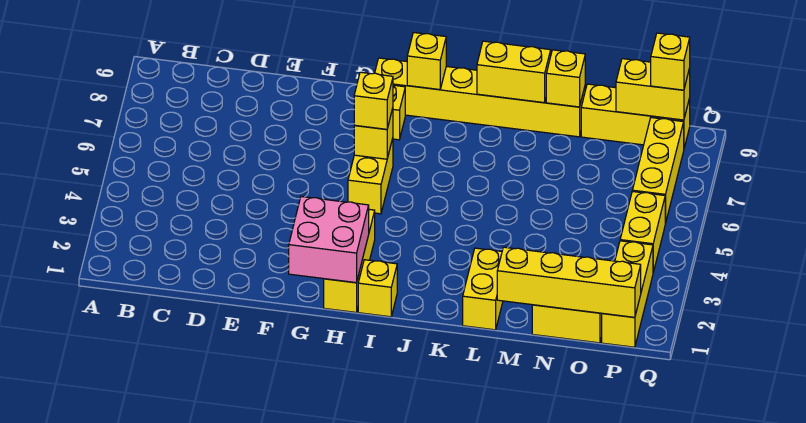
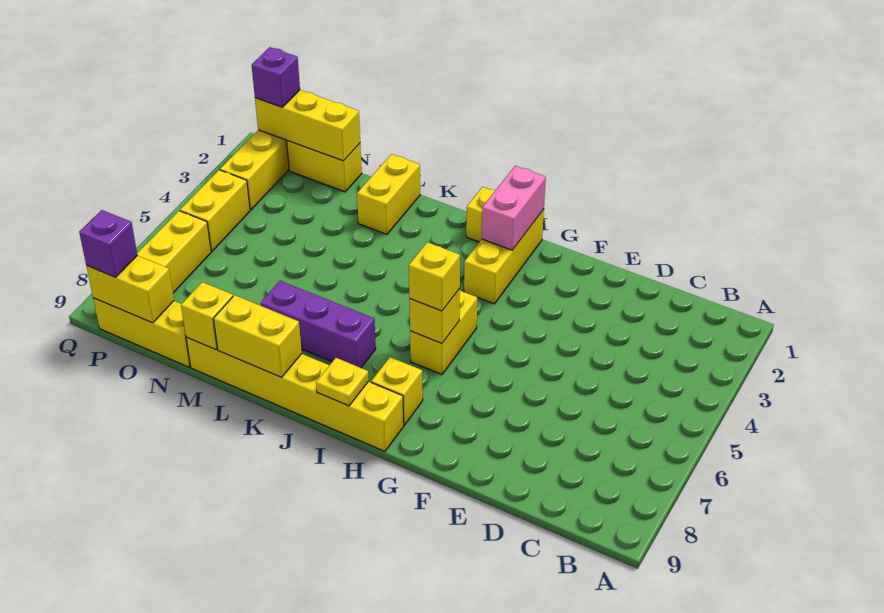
pink brick G1:H2 level 2 -> pink brick H1:H2 level 2
yellow brick I9 level 2 -> yellow plate I9 level 2
none -> purple brick J7:L7 level 1
yellow brick M1:P1 level 2 -> yellow brick N1:P1 level 2
none -> purple brick P1 level 3
yellow brick P9 level 3 -> purple brick P9 level 3

